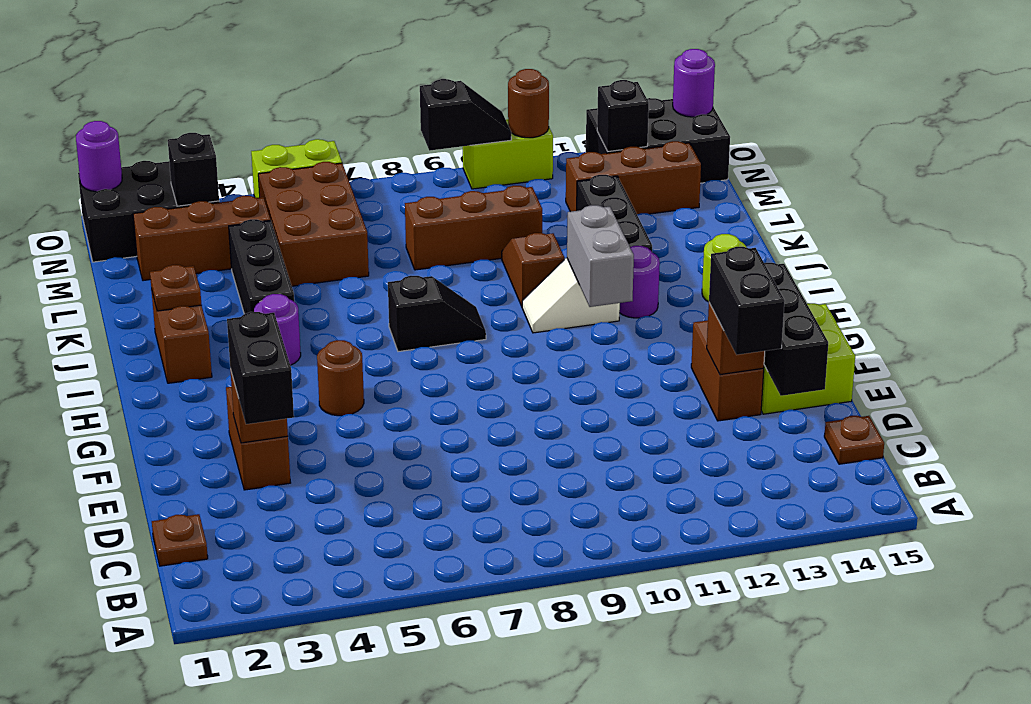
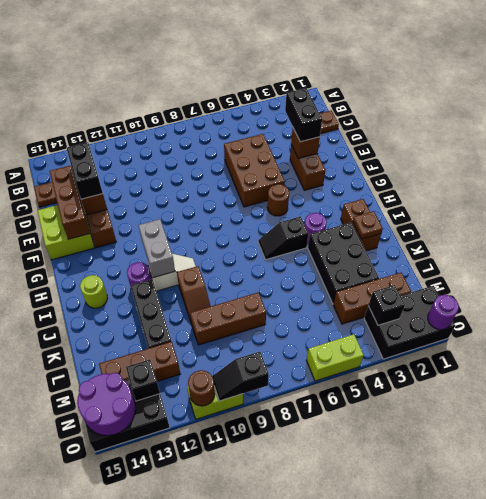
black brick D14:F14 level 2 -> brown brick D14:F14 level 2
black slope I7:I8 level 1 top 7 -> black slope I5:I6 level 1 top 5
black brick J4:L4 level 1 -> black brick J3:L4 level 1
brown brick L5:N6 level 1 -> brown brick D5:F6 level 1
purple round brick O15 level 2 -> purple round brick N14:O15 level 2

